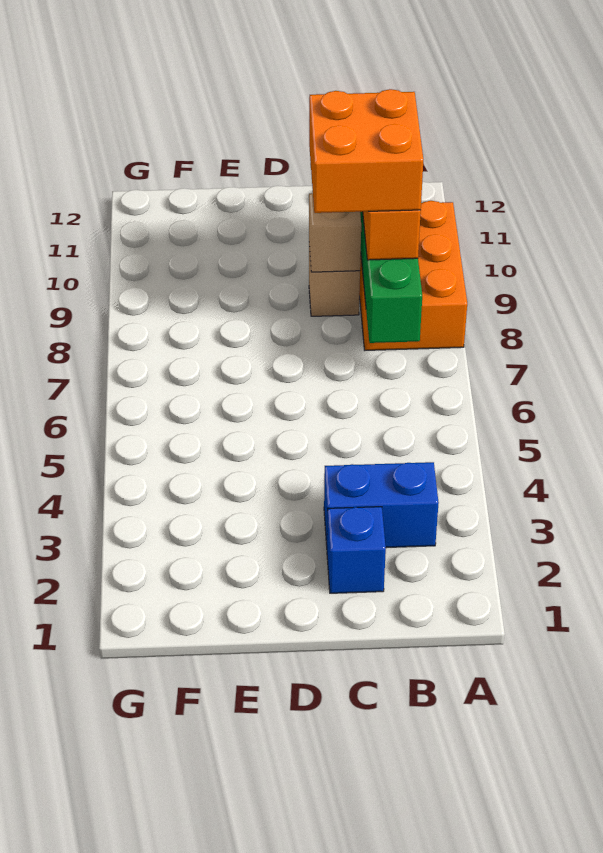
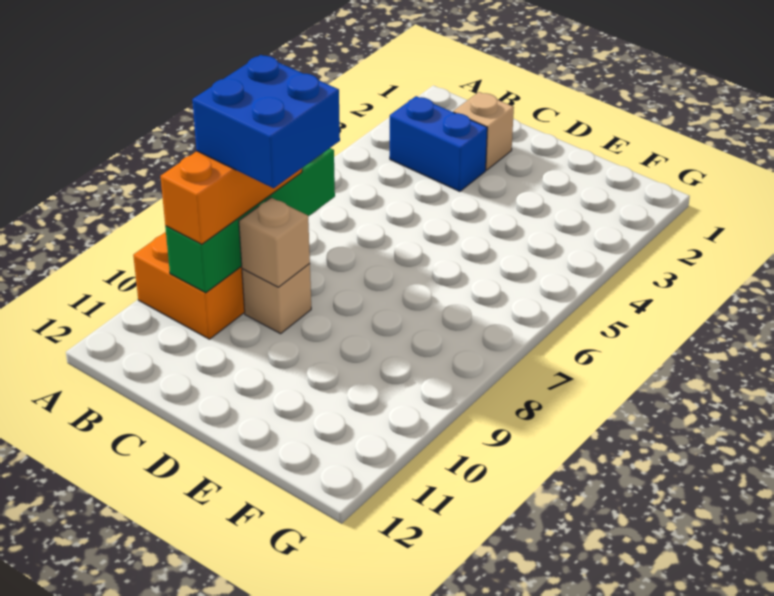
orange brick B8:C9 level 4 -> blue brick B8:C9 level 4
blue brick C2 level 1 -> tan brick C2 level 1

